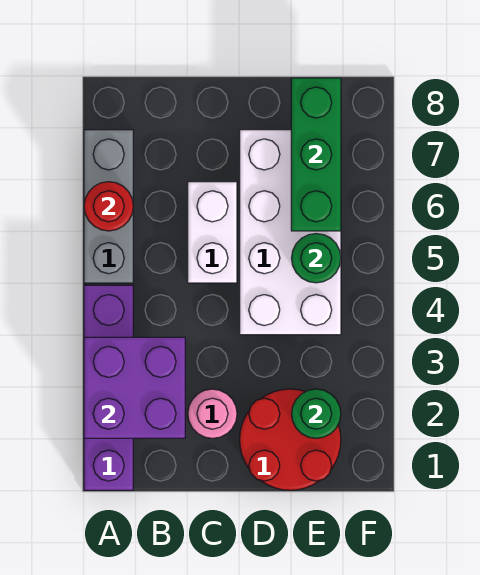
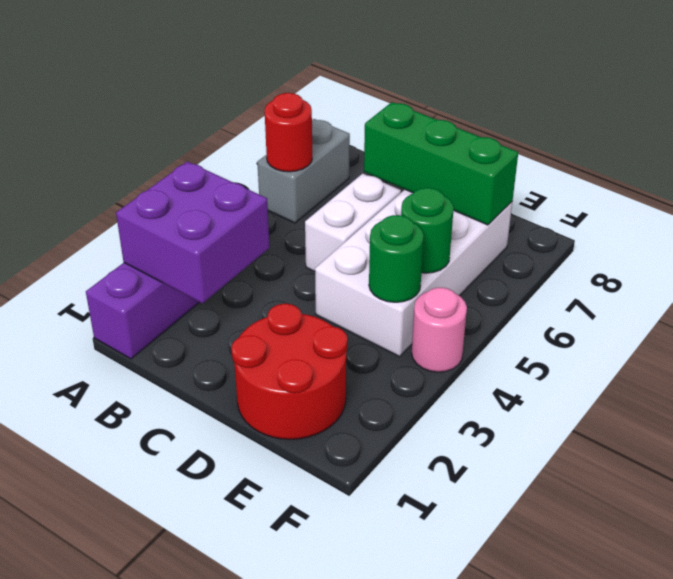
grey brick A5:A7 level 1 -> grey brick A6:A7 level 1
pink round brick C2 level 1 -> pink round brick F4 level 1
green round brick E2 level 2 -> green round brick E4 level 2
green brick E6:E8 level 2 -> green brick C7:E7 level 2

